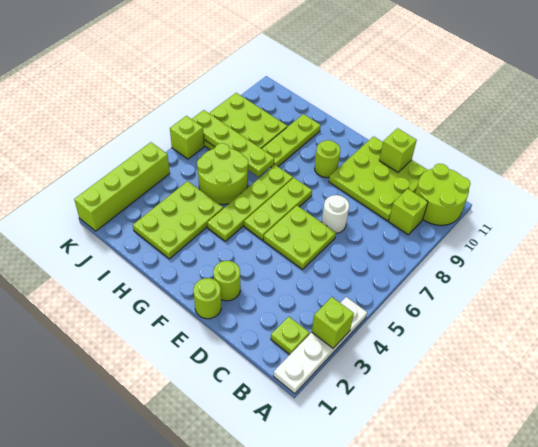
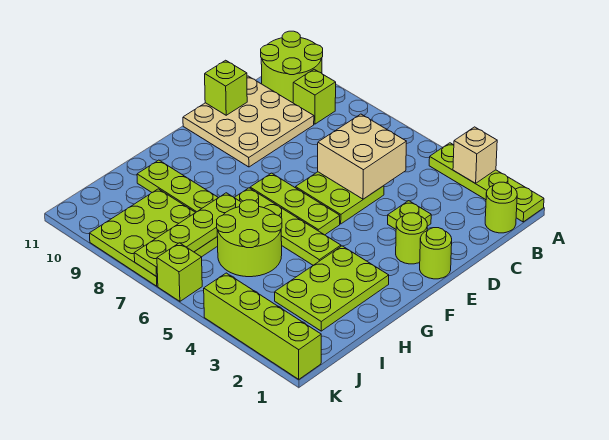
white plate A1:A4 level 1 -> lime plate A1:A4 level 1
lime brick A3 level 2 -> tan brick A3 level 2
lime plate B2 level 1 -> lime plate D3 level 1
none -> tan brick C5:D6 level 2
lime plate C9:E11 level 1 -> tan plate C9:E11 level 1
white round brick D7 level 1 -> none
lime round brick F9 level 1 -> lime round brick B1 level 1
lime plate H2:I4 level 1 -> lime plate G2:I3 level 1

